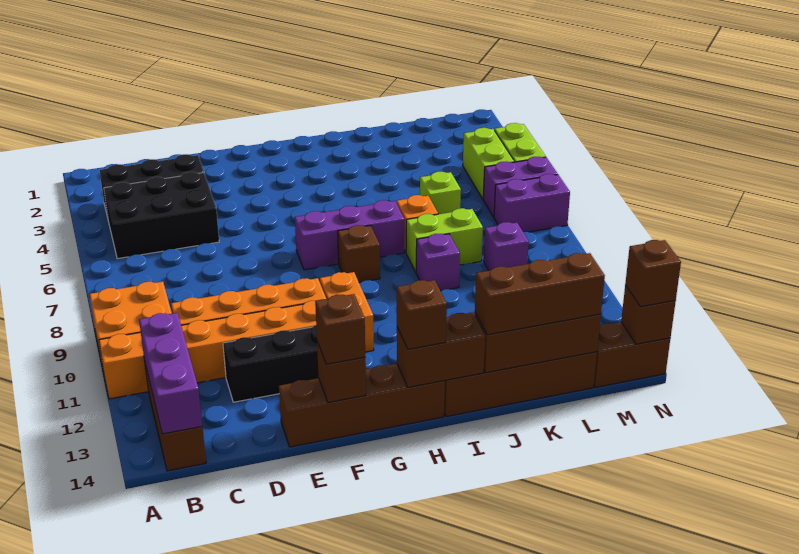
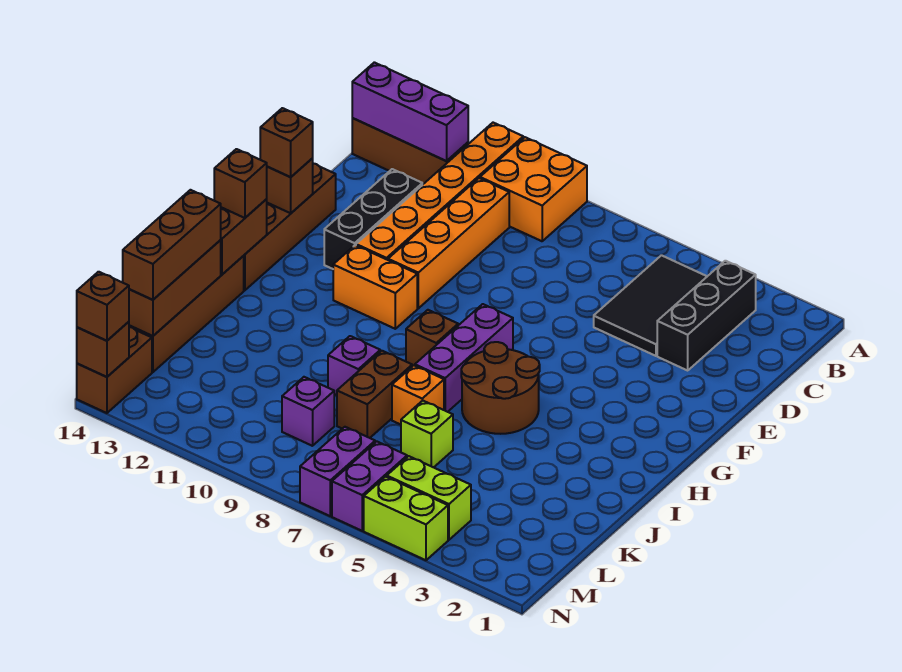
black brick B4:D5 level 1 -> black tile B4:D5 level 1
none -> brown round brick H5:I6 level 1
lime brick J8:K8 level 1 -> brown brick J8:K8 level 1

